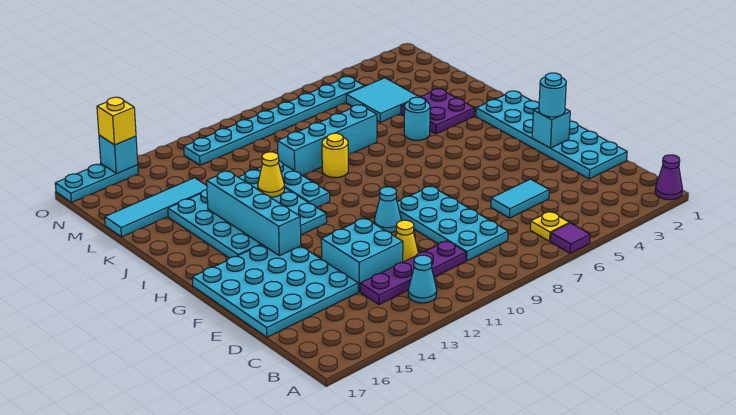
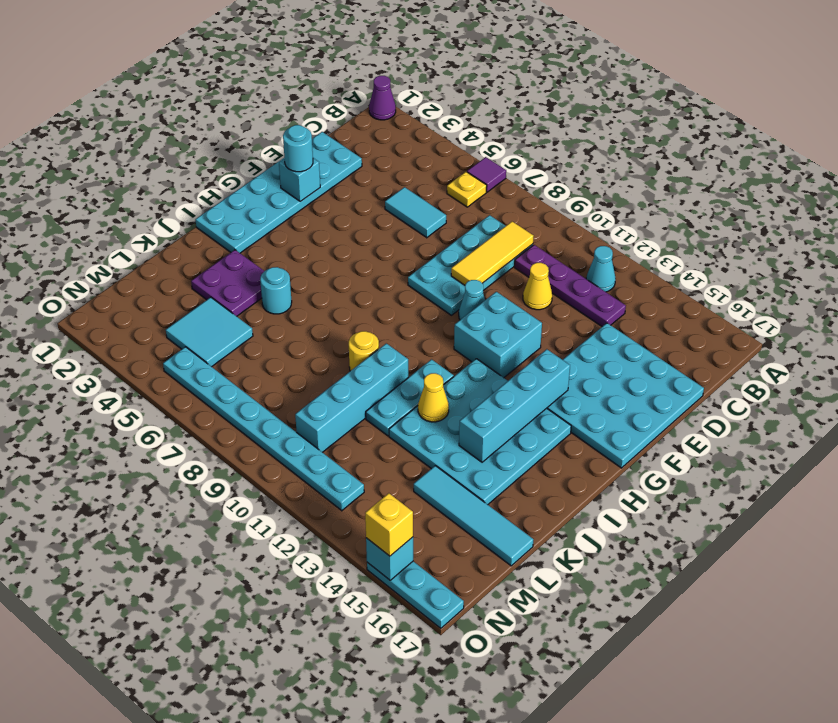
none -> yellow tile C9:E9 level 2
cyan brick D12:E13 level 1 -> cyan brick F11:G12 level 1
cyan brick K7:K10 level 1 -> cyan brick J10:M10 level 1

